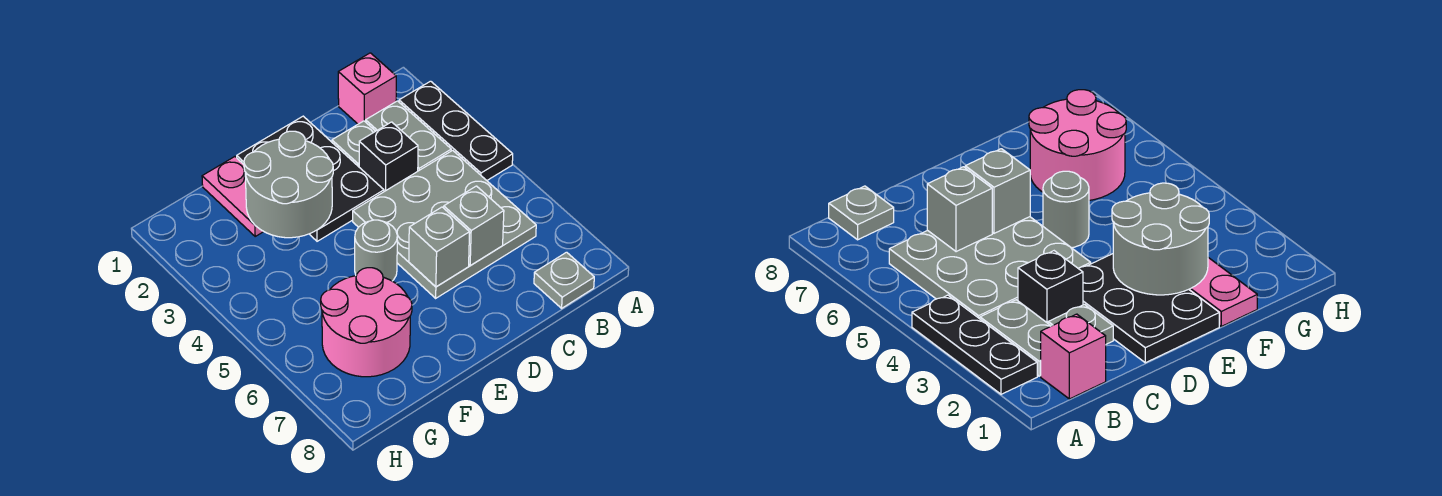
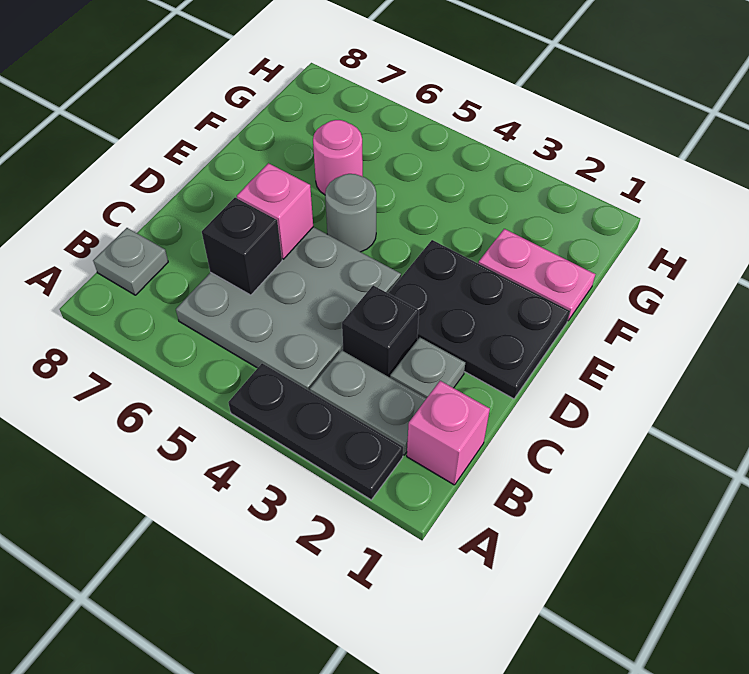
grey brick C6 level 2 -> black brick C6 level 2
grey brick D6 level 2 -> pink brick D6 level 2
grey round brick E2:F3 level 2 -> none
pink round brick F6:G7 level 1 -> pink round brick F6 level 1

